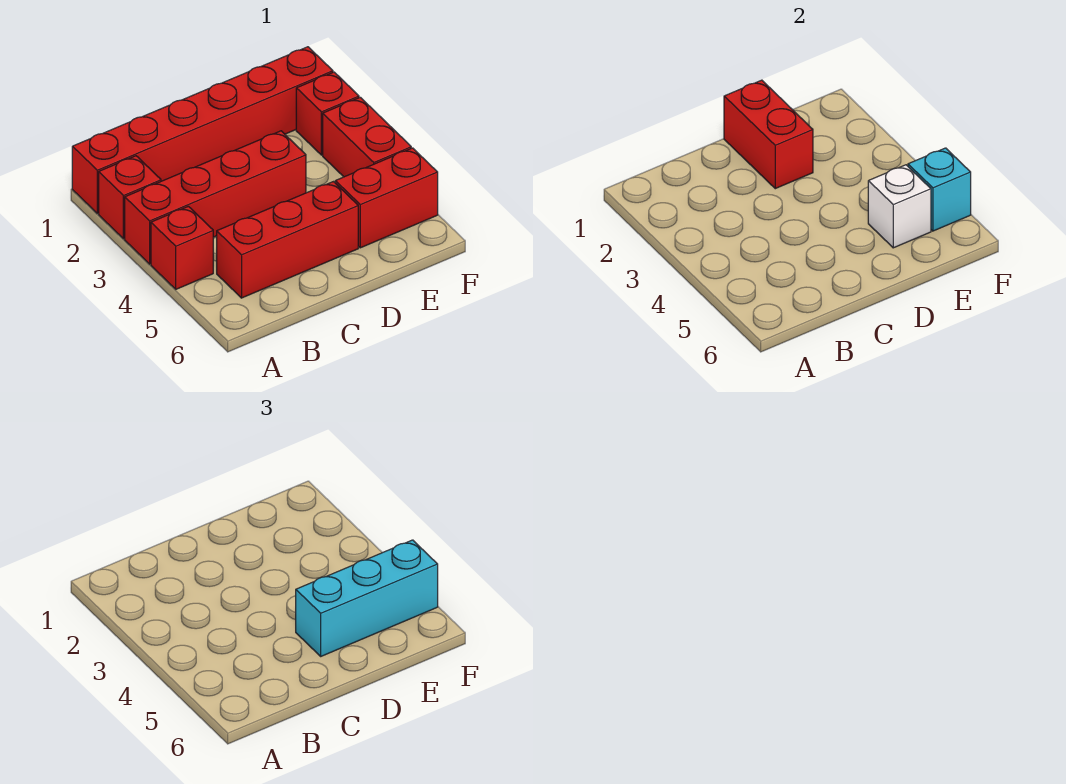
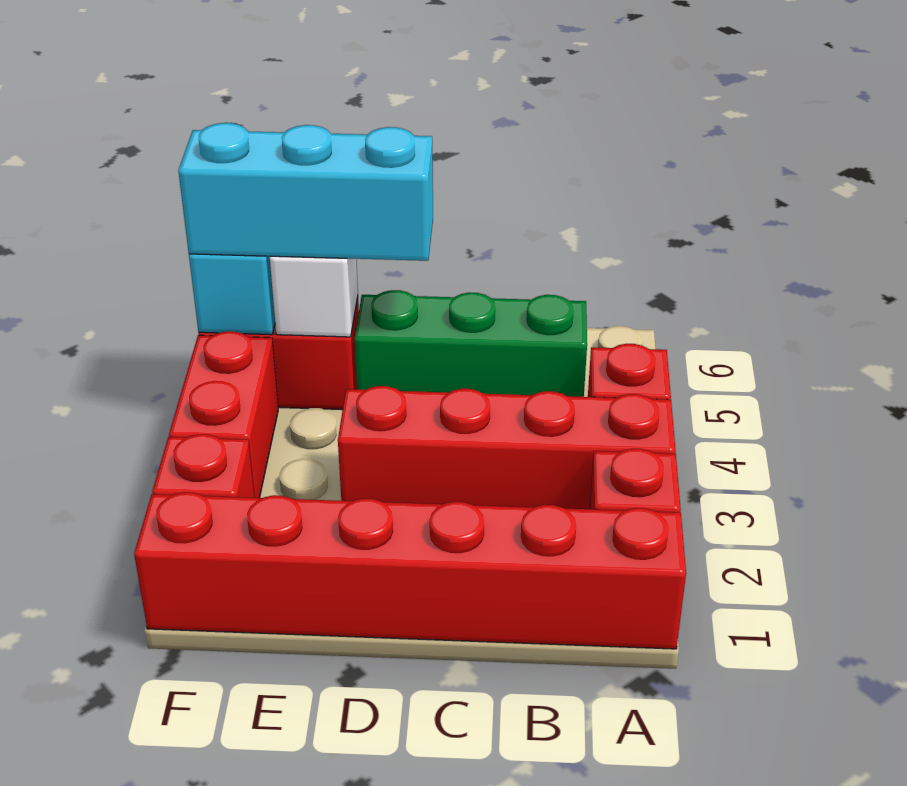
red brick B5:D5 level 1 -> green brick B5:D5 level 1
red brick D1:D2 level 2 -> none

